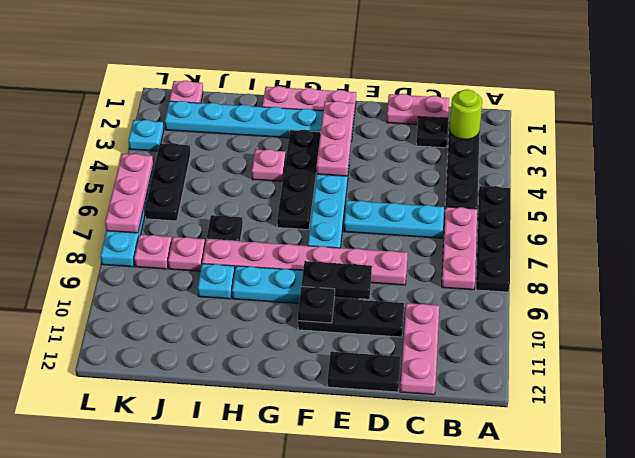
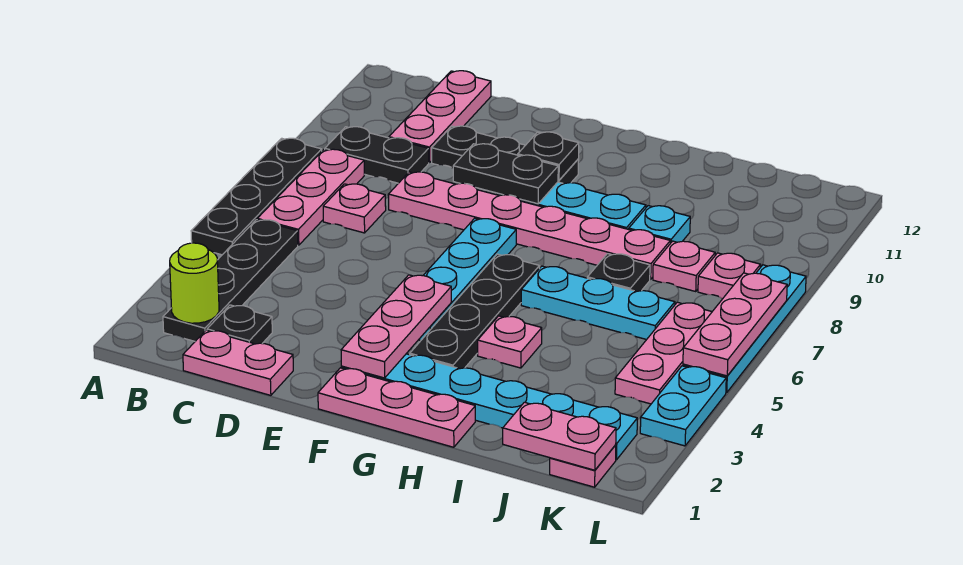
cyan plate C6:E6 level 1 -> cyan plate H6:J6 level 1
none -> pink plate C7 level 1
black plate D12:E12 level 1 -> black plate B9:C9 level 1
none -> pink plate J1:K1 level 2
black plate K4:K6 level 1 -> pink plate K4:K6 level 1
cyan plate L3 level 1 -> cyan plate L3:L4 level 1

